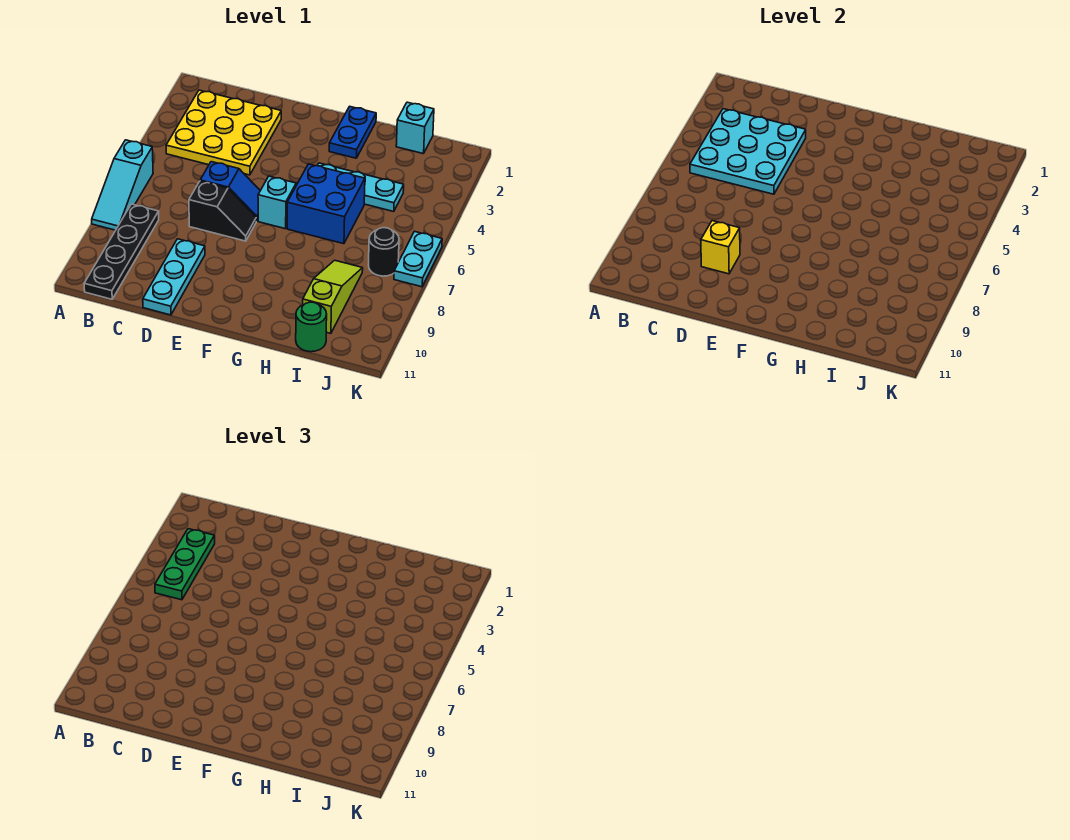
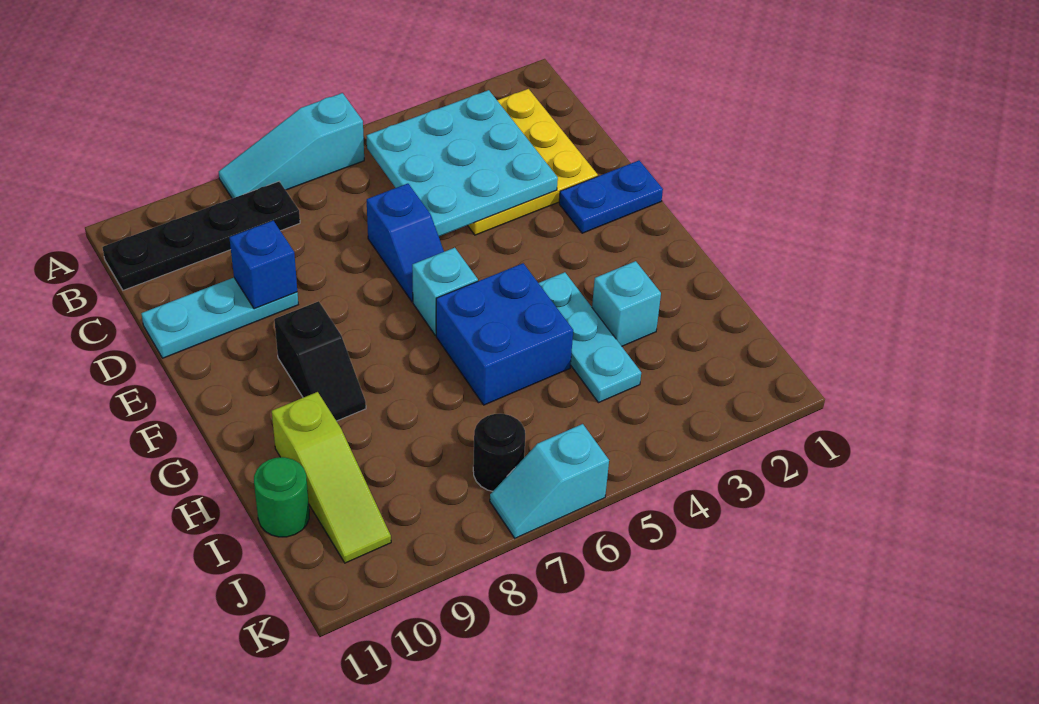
green plate B3:B5 level 3 -> none
black slope D7:E7 level 1 top D -> black slope F9:G9 level 1 top F
yellow brick D9 level 2 -> blue brick D9 level 2
blue plate G1:G2 level 1 -> blue plate E1:E2 level 1
cyan brick I1 level 1 -> cyan brick H3 level 1
lime slope I8:I10 level 1 top 10 -> lime slope H10:J10 level 1 top H
cyan plate K6:K7 level 1 -> cyan slope K6:K7 level 1 top 6

